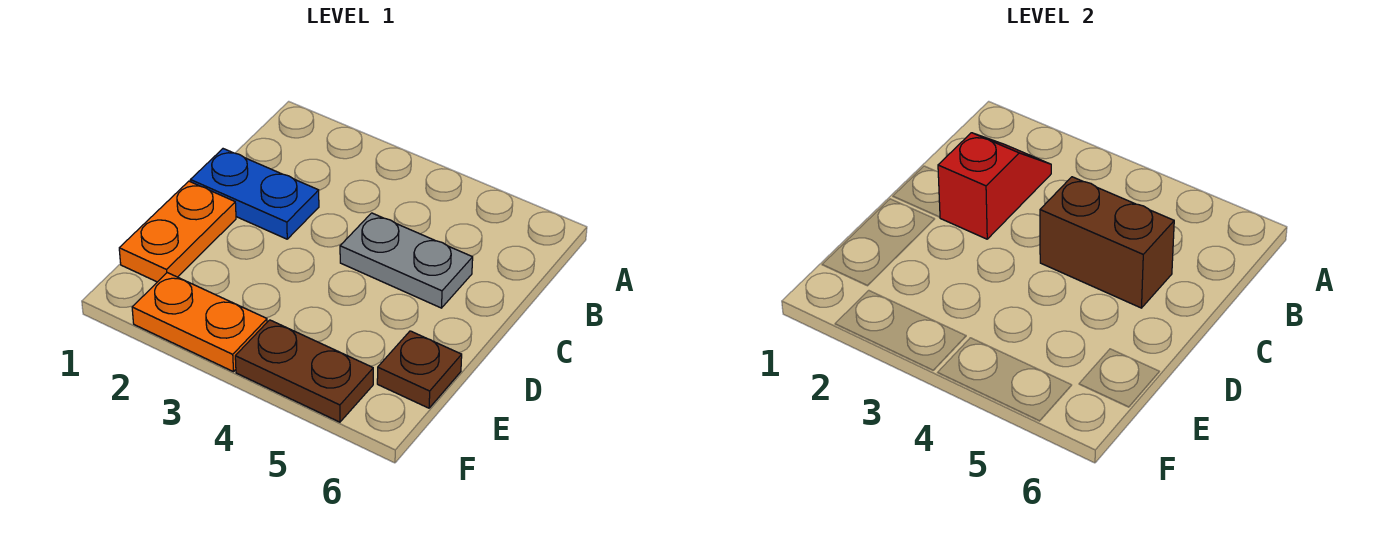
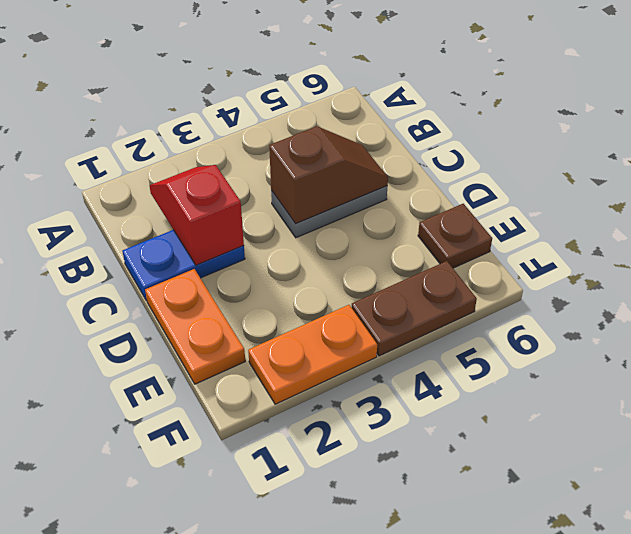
brown brick C4:C5 level 2 -> brown slope C4:C5 level 2 top 4

